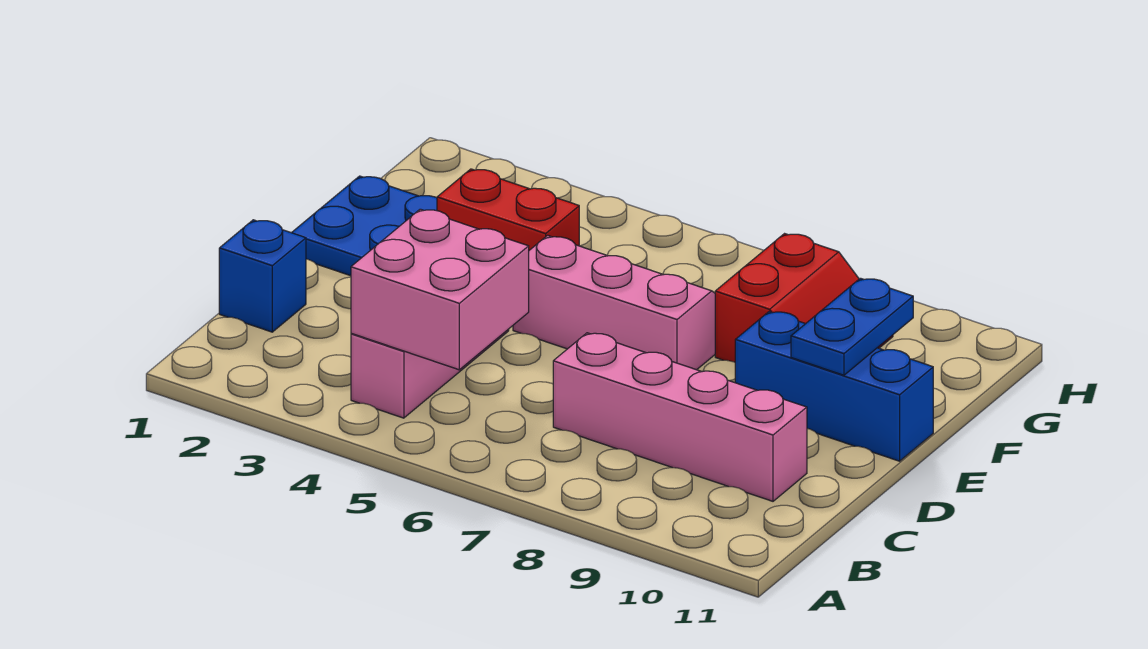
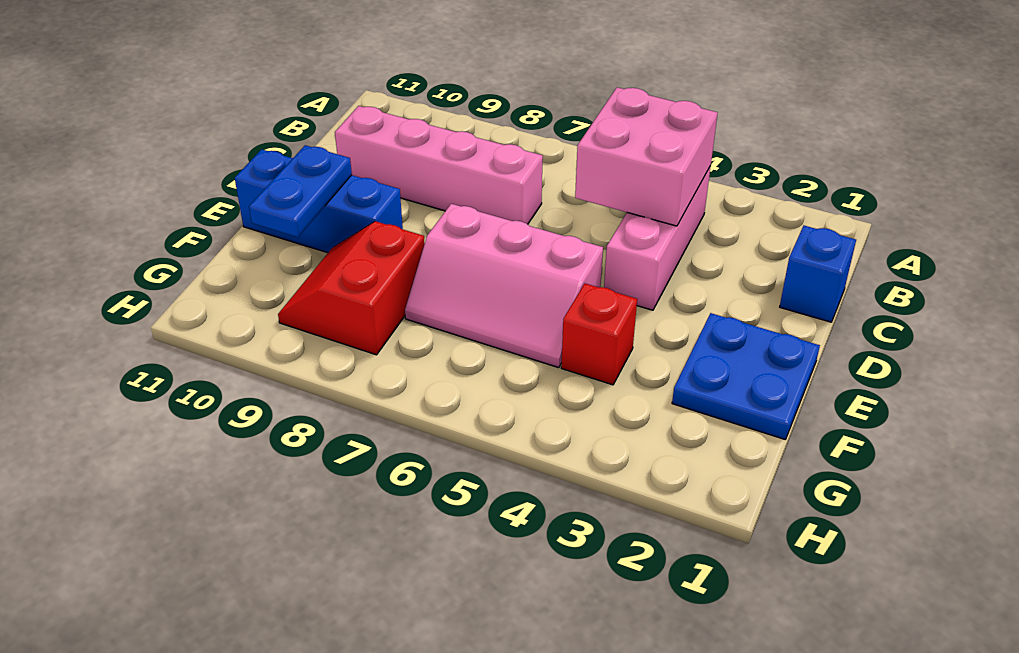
red brick F3:F4 level 1 -> red brick F4 level 1

